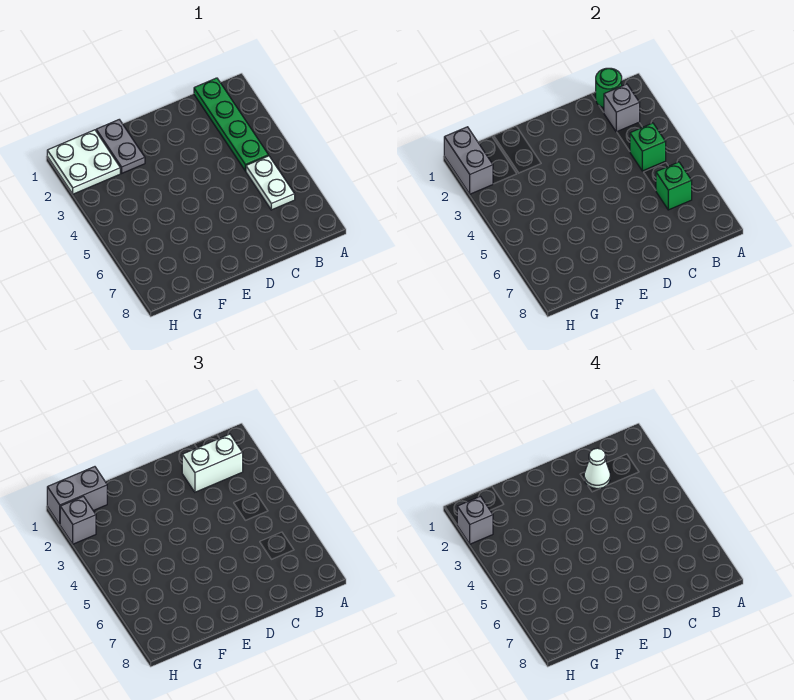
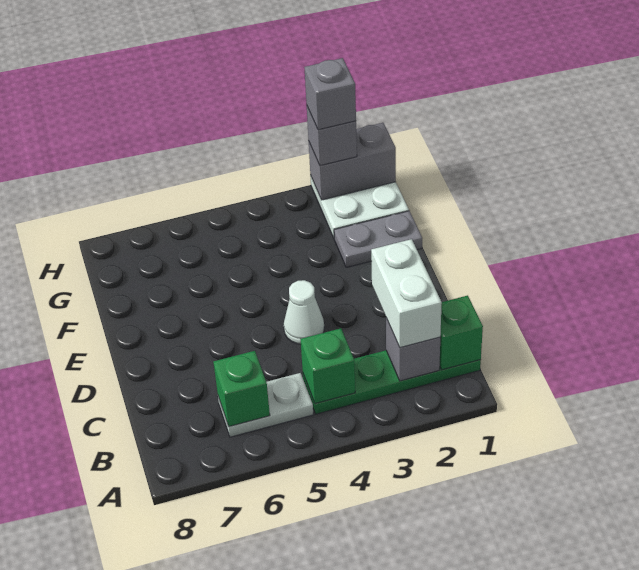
green round brick B1 level 2 -> green brick B1 level 2
white cone C2 level 4 -> white cone D4 level 1
grey brick G1:H1 level 3 -> none

